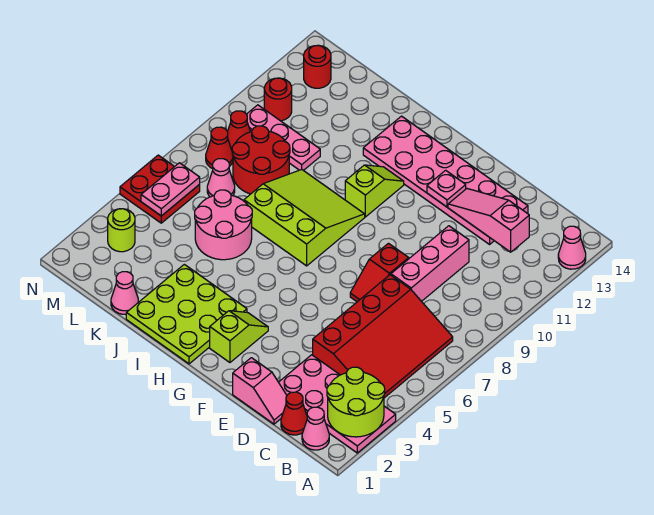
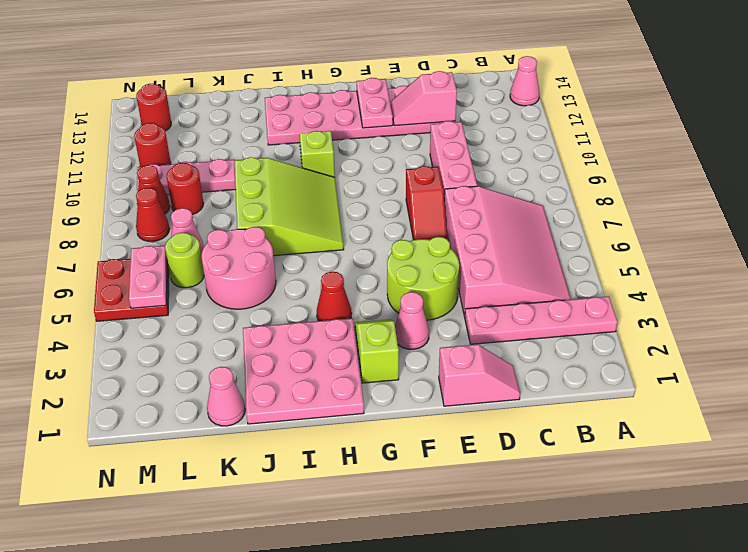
pink plate A2:D3 level 1 -> pink plate A3:D3 level 1
lime round brick A2:B3 level 2 -> lime round brick E4:F5 level 1
pink cone B1 level 1 -> pink cone F3 level 1
red slope B4:D7 level 1 top D -> pink slope B4:D7 level 1 top D
red cone C1 level 1 -> red cone H4 level 1
pink slope C12:E12 level 2 top C -> pink slope D12:E12 level 2 top D
pink plate F12 level 2 -> pink plate F12:F13 level 2
lime plate H1:J3 level 1 -> pink plate H1:J3 level 1
lime slope H7:J9 level 1 top 7 -> lime slope H7:J9 level 1 top J
red round brick K8:L9 level 1 -> red round brick L9 level 1
lime round brick M3 level 1 -> lime round brick L6 level 1

